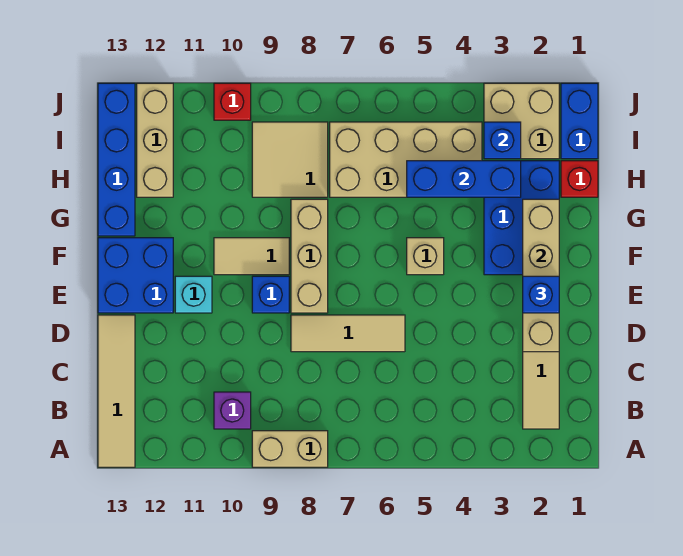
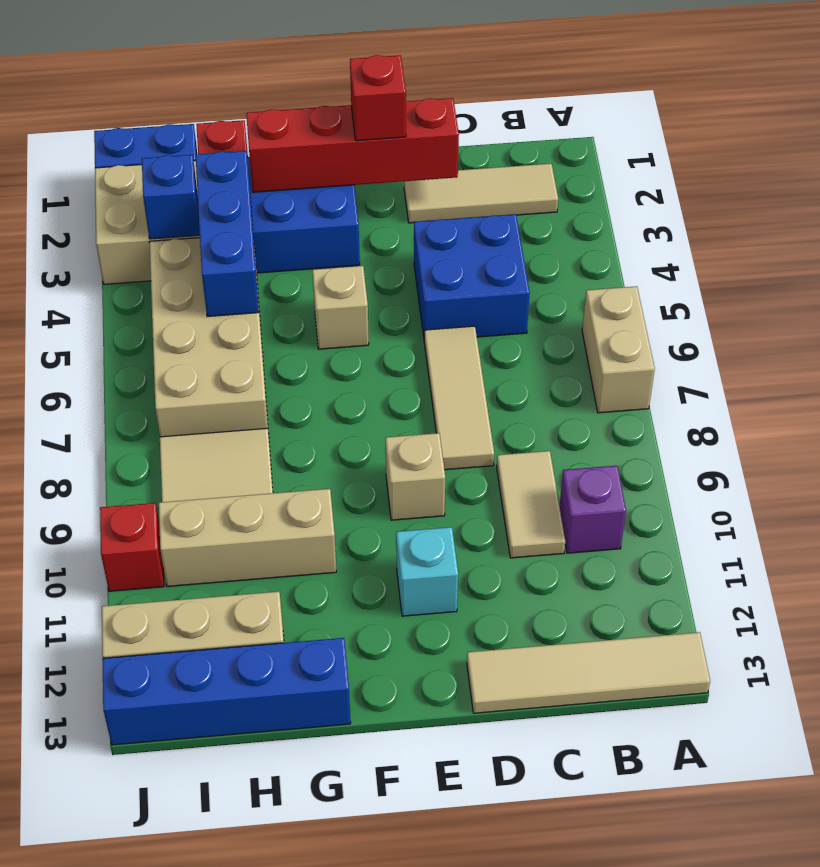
tan brick A8:A9 level 1 -> tan brick A6:A7 level 1
tan brick D2:G2 level 2 -> red brick D2:G2 level 2
blue brick E2 level 3 -> red brick E2 level 3
tan brick E8:G8 level 1 -> tan brick G10:I10 level 1
blue brick E9 level 1 -> tan brick E9 level 1
blue brick E12:F13 level 1 -> blue brick C4:D5 level 1
tan tile F9:F10 level 1 -> tan tile C9:C10 level 1

